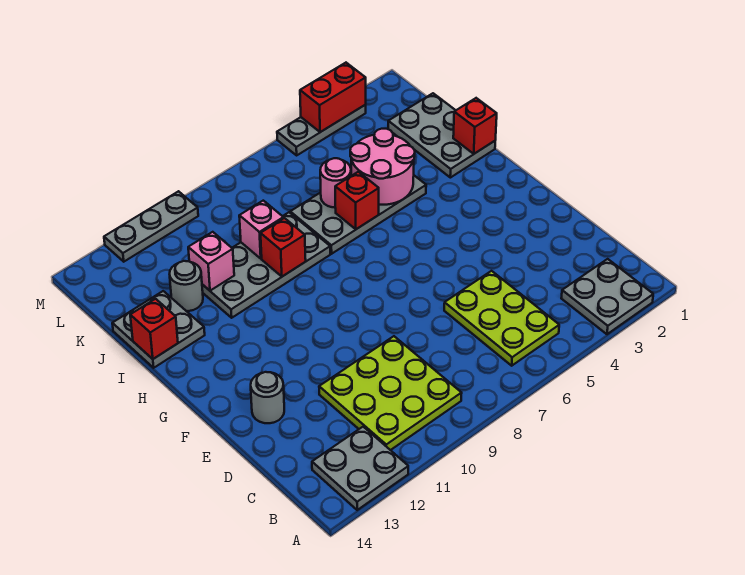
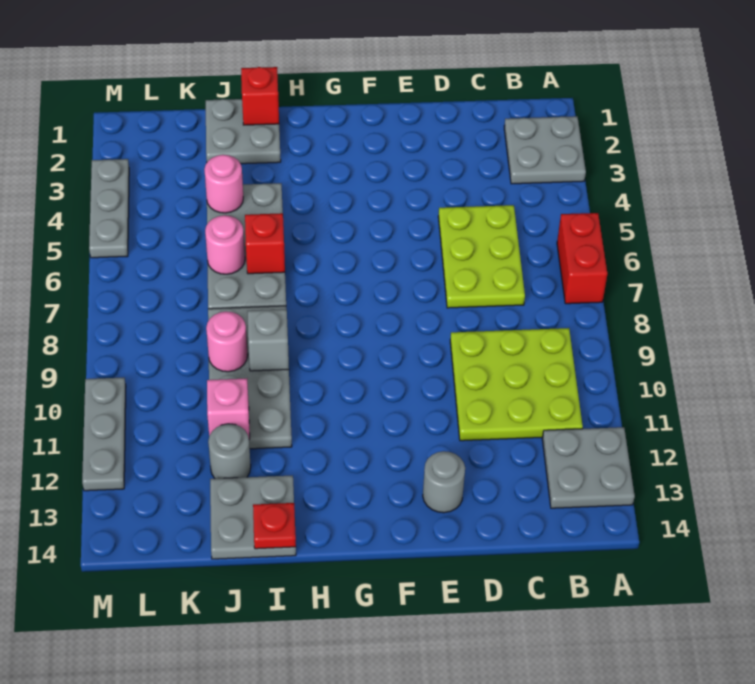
lime plate B5:D6 level 1 -> lime plate C5:D7 level 1
grey plate I1:K2 level 1 -> grey plate I1:J2 level 1
pink round brick I4:J5 level 2 -> pink round brick J4 level 2
red brick I9 level 2 -> grey brick I9 level 2
red brick I14 level 2 -> red plate I14 level 2
pink brick J9 level 2 -> pink round brick J9 level 2
red brick M3:M4 level 2 -> red brick A6:A7 level 1

